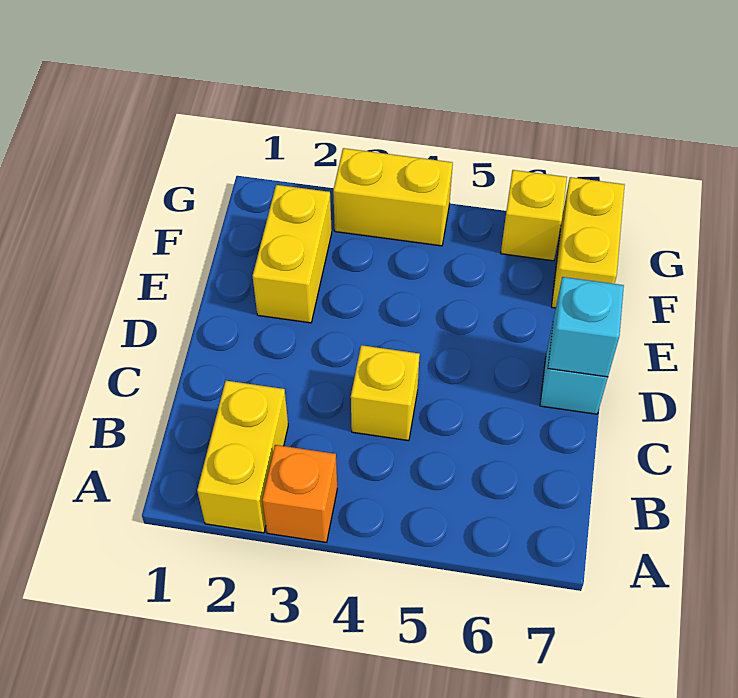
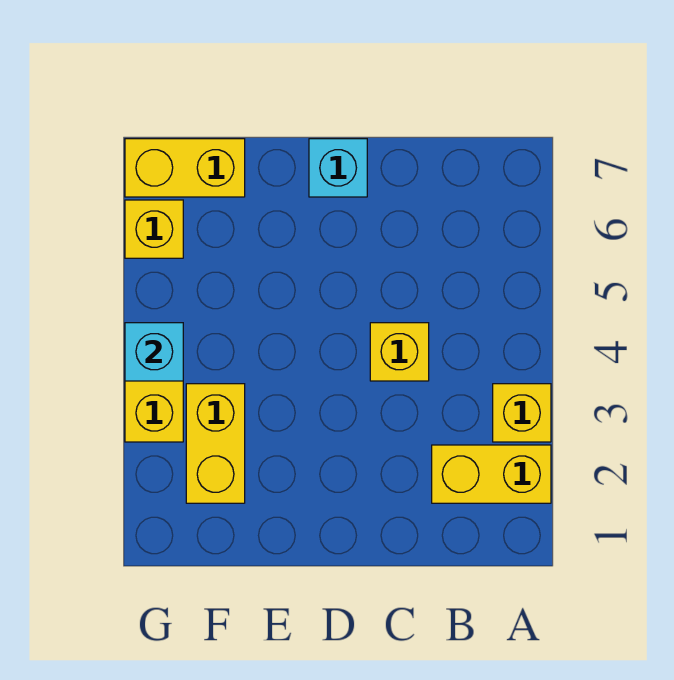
orange brick A3 level 1 -> yellow brick A3 level 1
cyan brick D7 level 2 -> cyan brick G4 level 2
yellow brick E2:F2 level 1 -> yellow brick F2:F3 level 1

